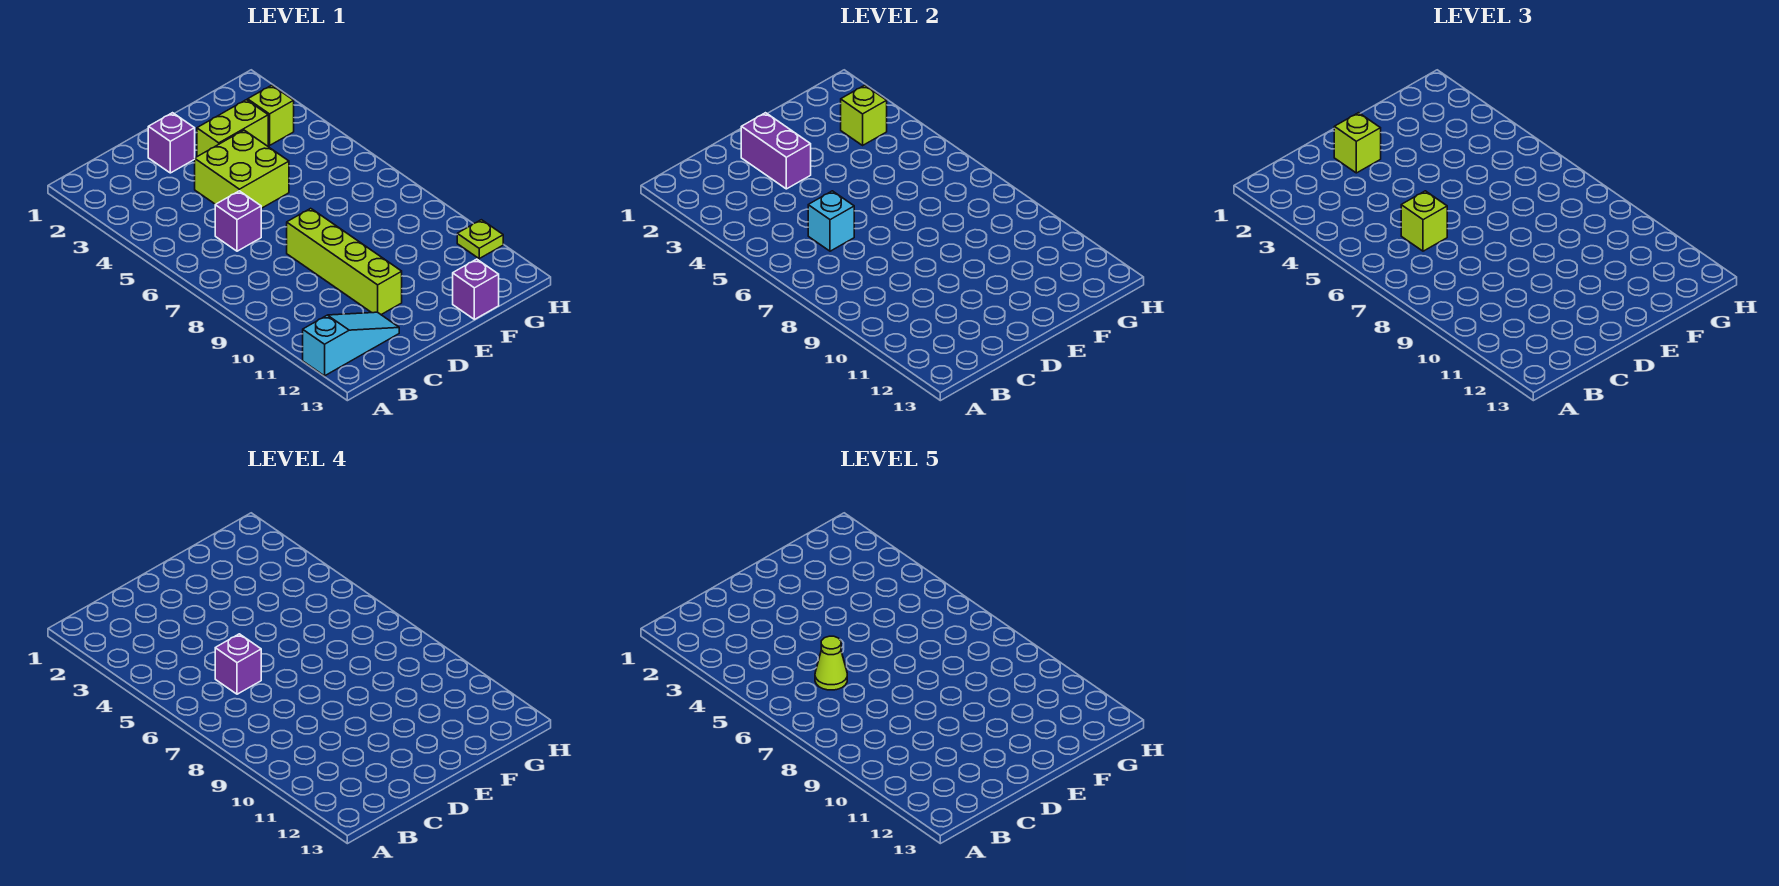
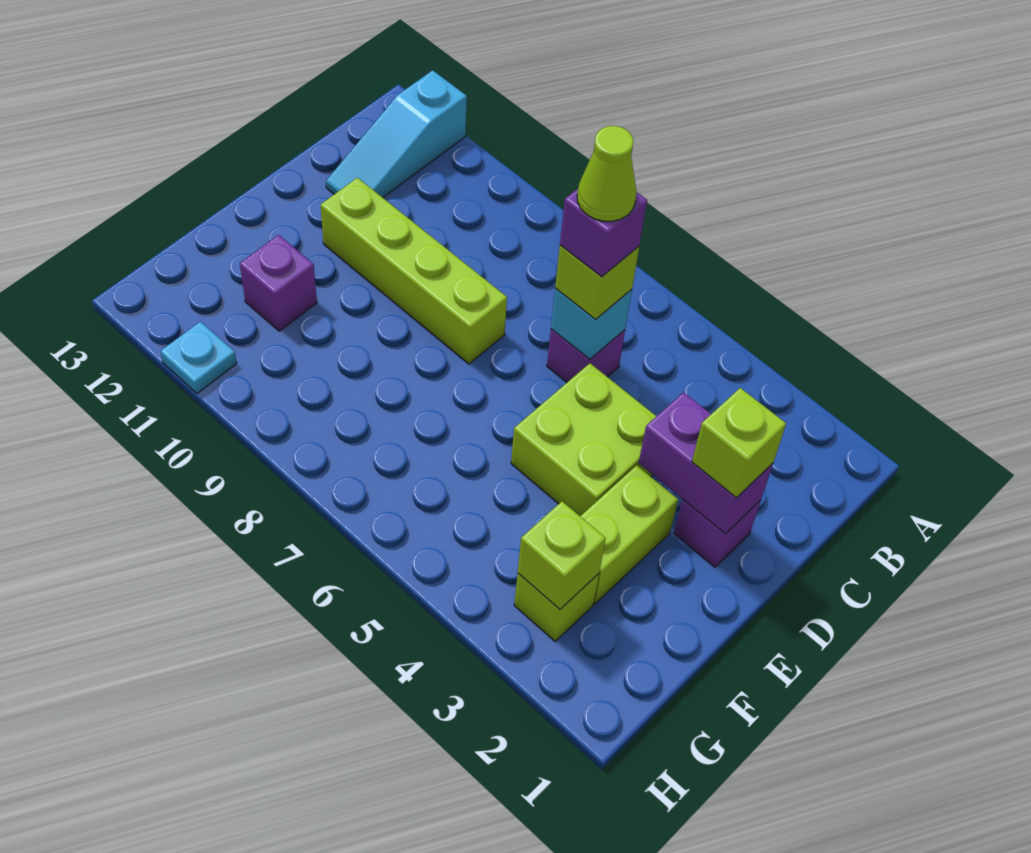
purple brick F13 level 1 -> purple brick F11 level 1
lime plate H11 level 1 -> cyan plate H11 level 1

